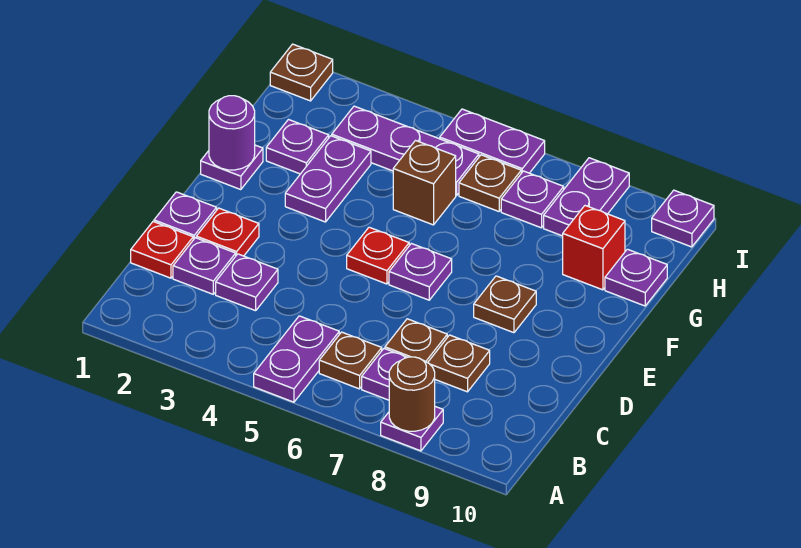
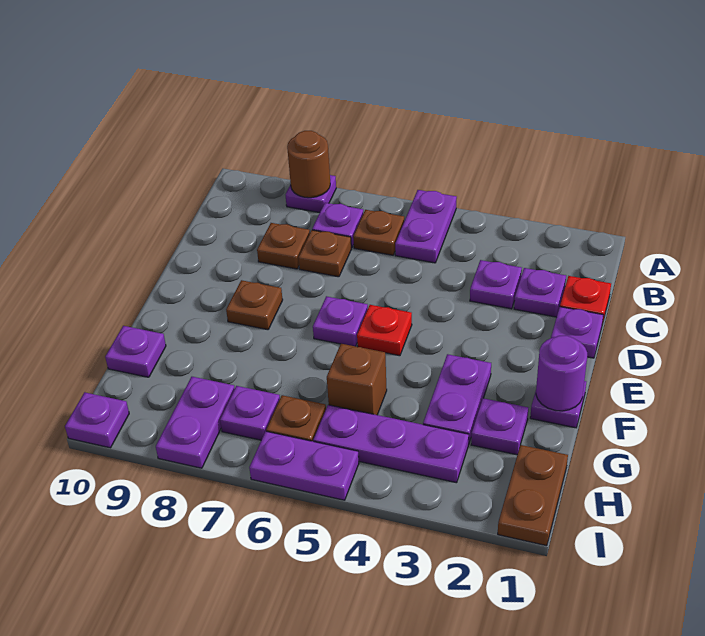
red plate D2 level 1 -> none
red brick G9 level 1 -> none
brown plate I1 level 1 -> brown plate H1:I1 level 1

